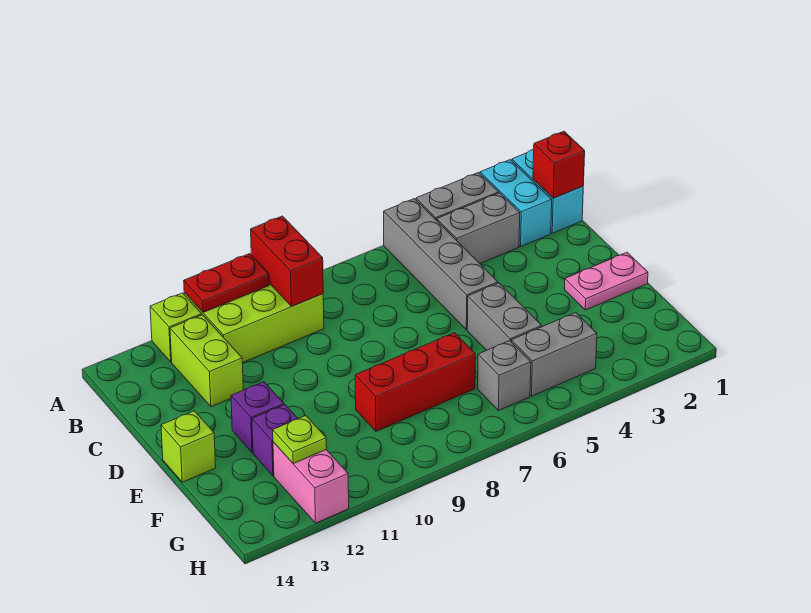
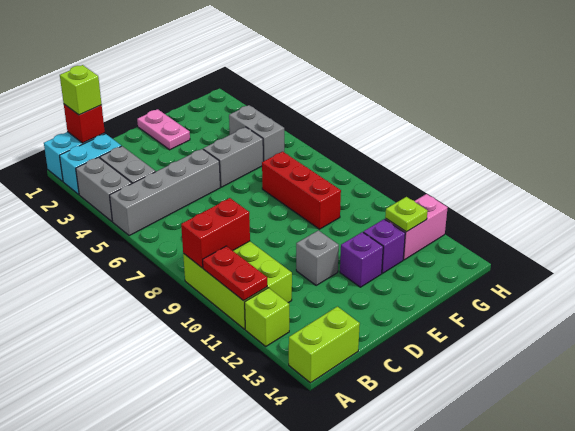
lime brick B12:C12 level 1 -> lime brick A14:B14 level 1
lime brick E14 level 1 -> lime brick B1 level 3
grey brick G6 level 1 -> grey brick D11 level 1

